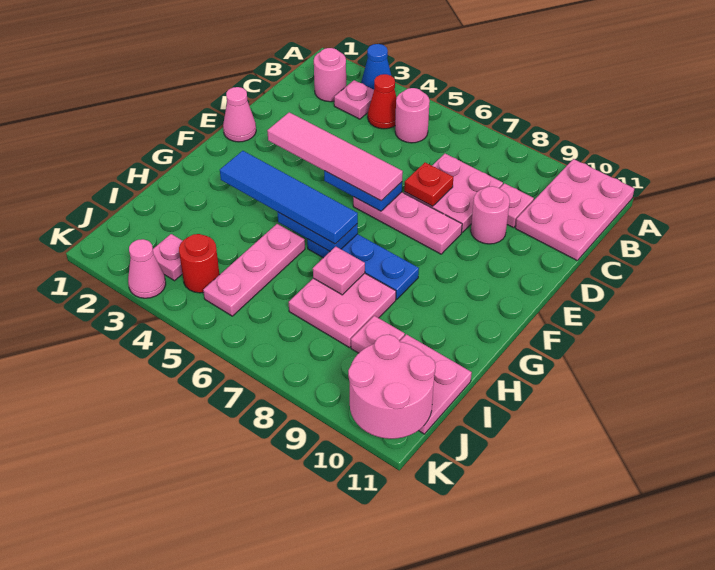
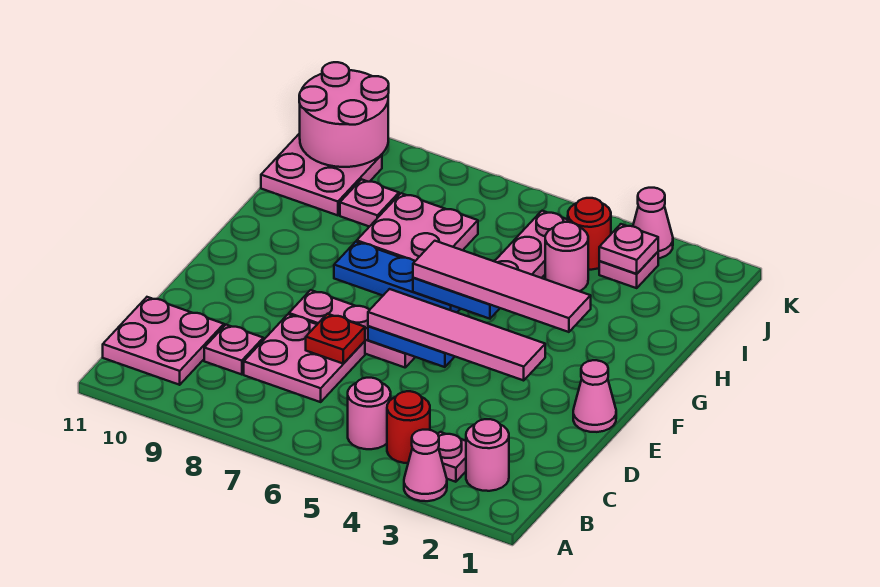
blue cone A3 level 1 -> pink cone A3 level 1
pink plate A10:C11 level 1 -> pink plate B10:C11 level 1
red cone B4 level 1 -> red round brick B4 level 1
pink round brick D9 level 1 -> pink round brick I4 level 1
blue tile G3:G6 level 3 -> pink tile G3:G6 level 3
pink plate H7 level 2 -> pink plate J3 level 2

